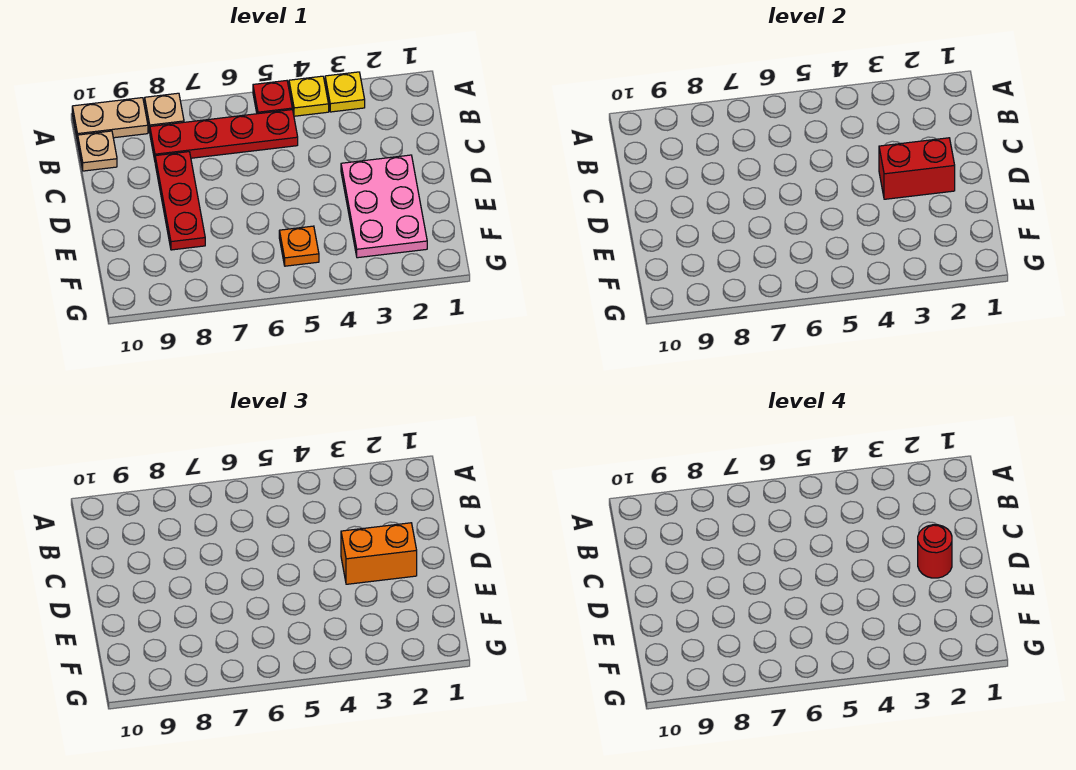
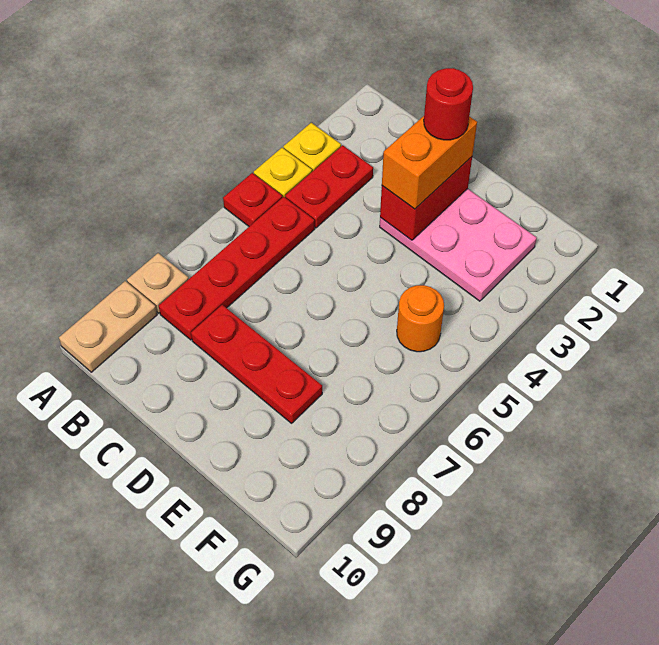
none -> red plate B3:B4 level 1
tan plate B10 level 1 -> none
orange plate F5 level 1 -> orange round brick F5 level 1

